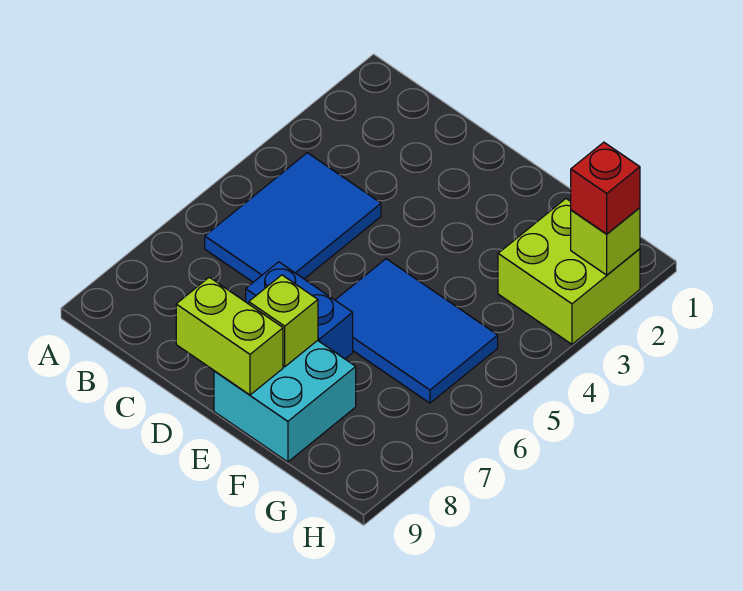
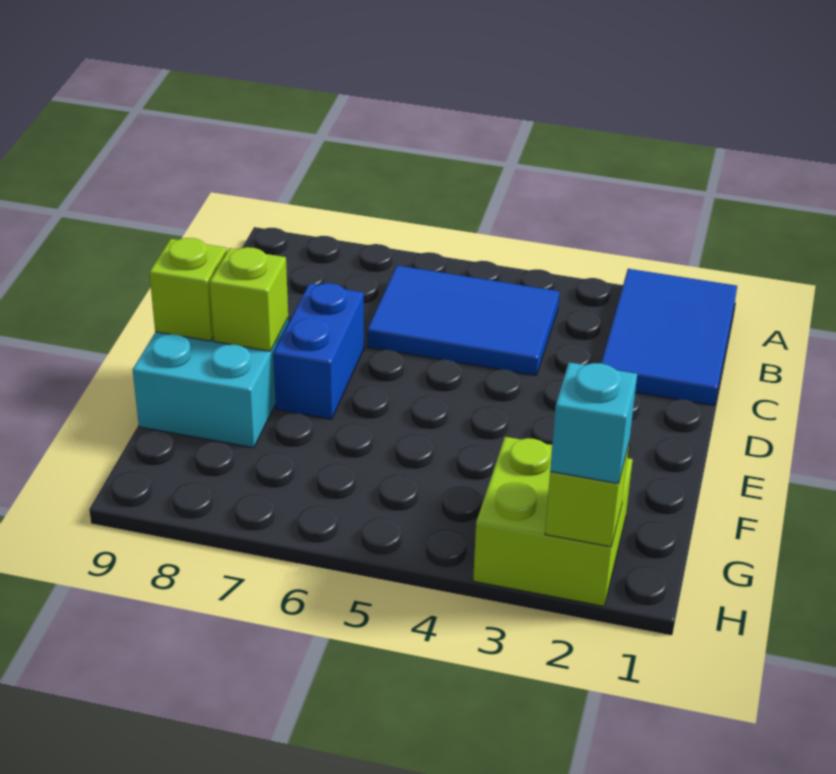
lime brick D9:E9 level 2 -> lime brick E9 level 2
blue tile E5:G6 level 1 -> blue tile A1:C2 level 1
red brick H2 level 3 -> cyan brick H2 level 3

